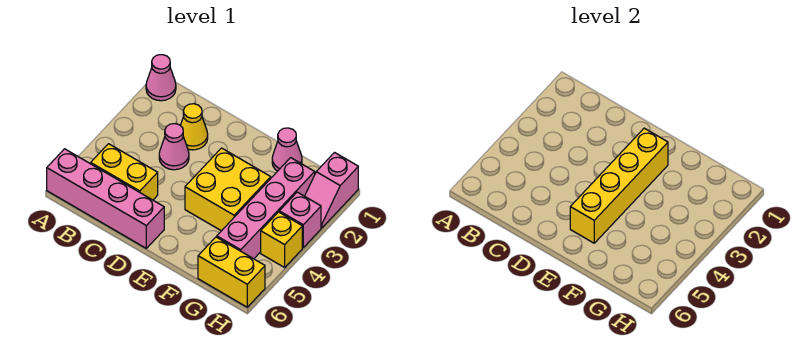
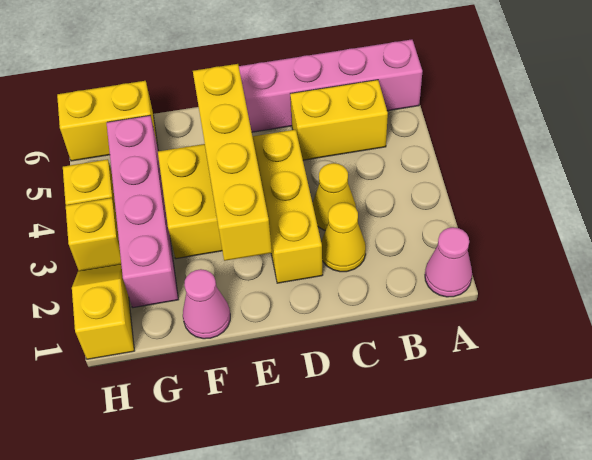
pink cone C3 level 1 -> yellow cone C3 level 1
none -> yellow brick D2:D4 level 1
pink slope H1:H2 level 1 top 1 -> yellow slope H1:H2 level 1 top 1
pink brick H3 level 1 -> yellow brick H3 level 1

